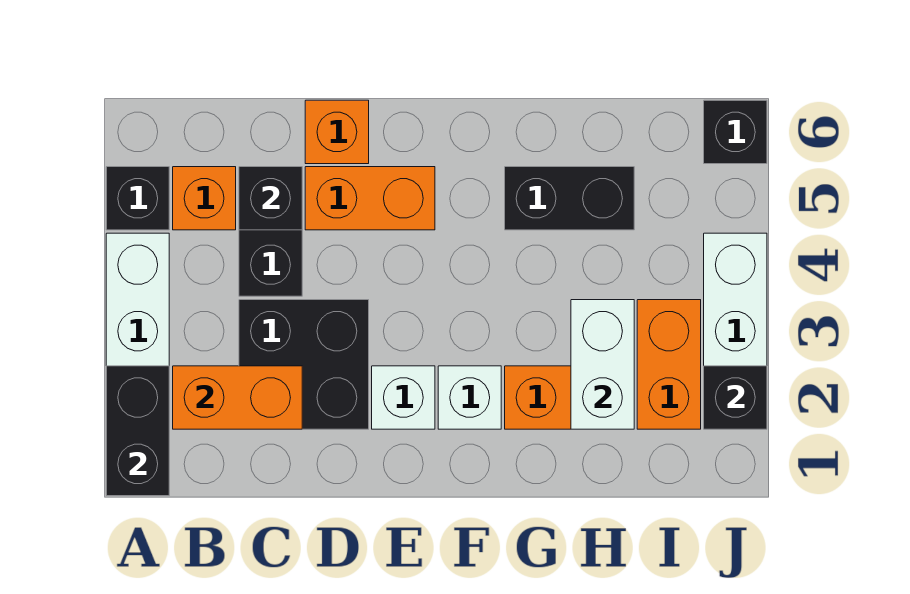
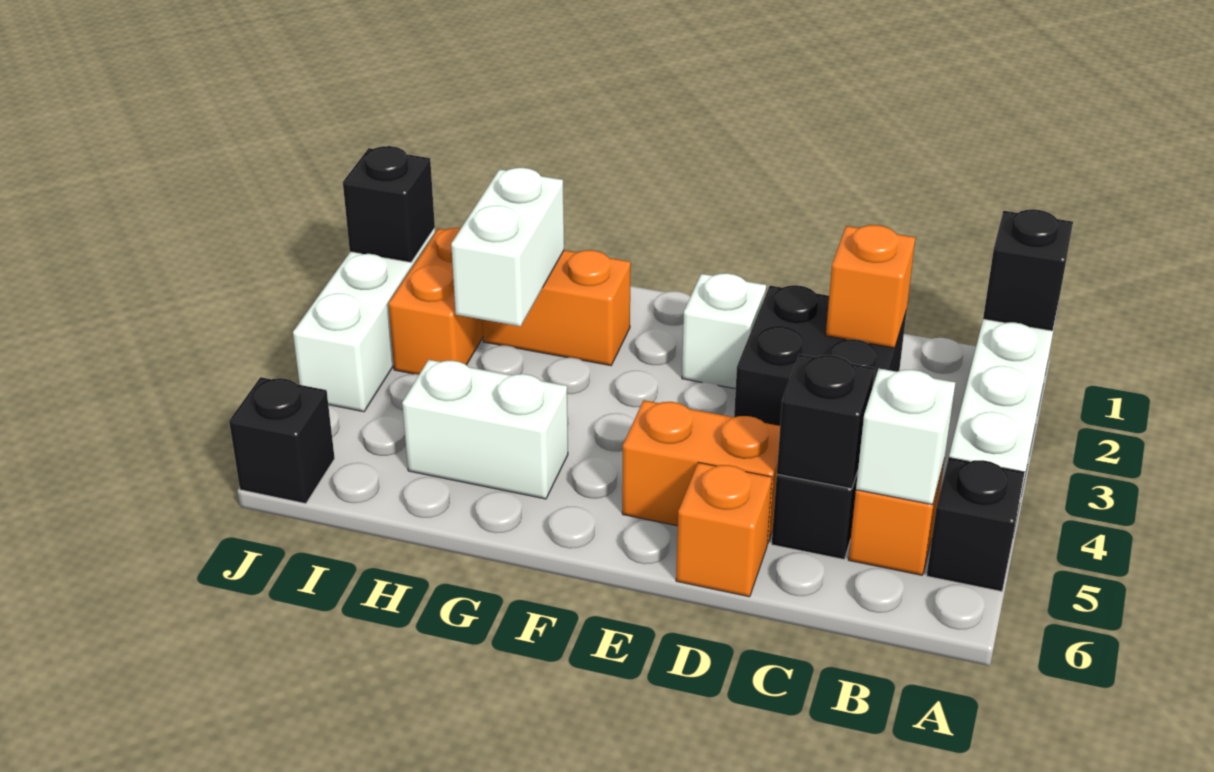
black brick A1:A2 level 2 -> black brick A1 level 2
orange brick B2:C2 level 2 -> orange brick C2 level 2
white brick F2 level 1 -> white brick B5 level 2
black brick G5:H5 level 1 -> white brick G5:H5 level 1

